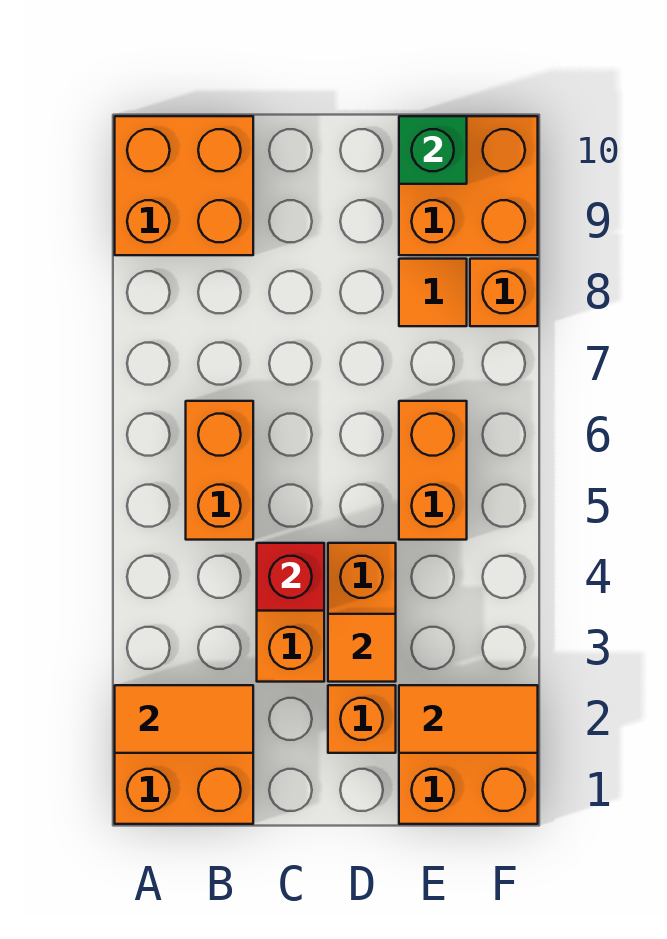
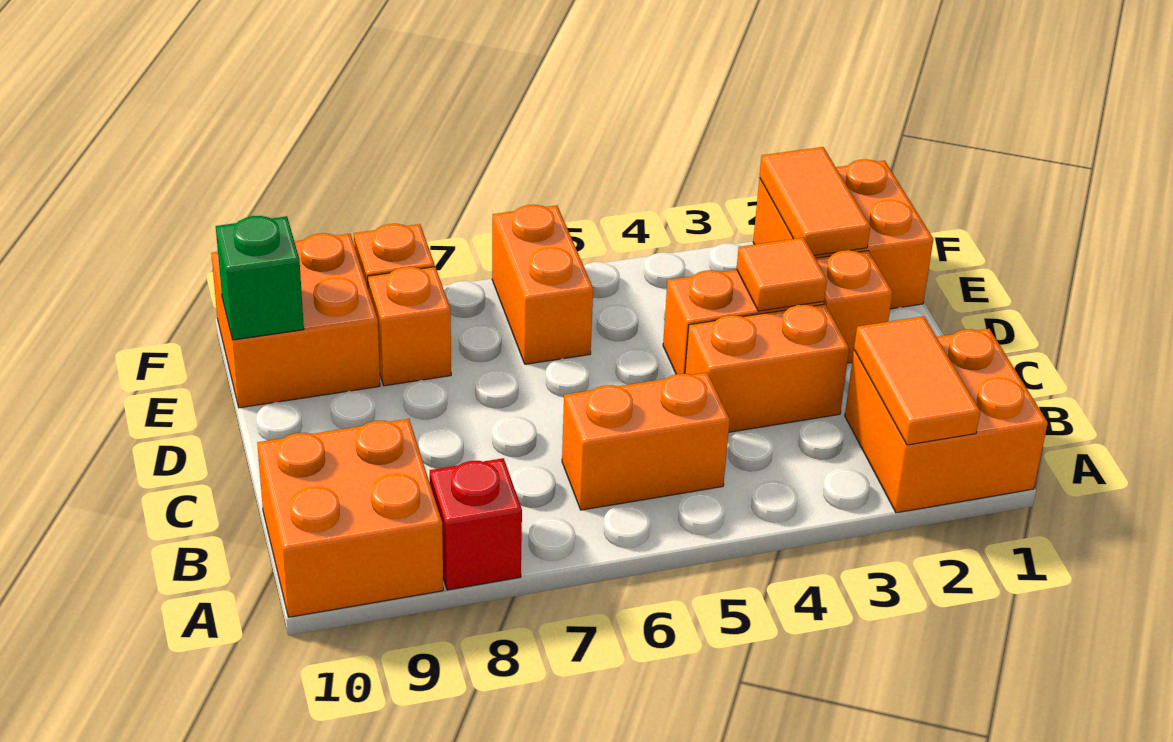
red brick C4 level 2 -> red brick A8 level 1
orange brick E5:E6 level 1 -> orange brick E6:F6 level 1
orange tile E8 level 1 -> orange brick E8 level 1

